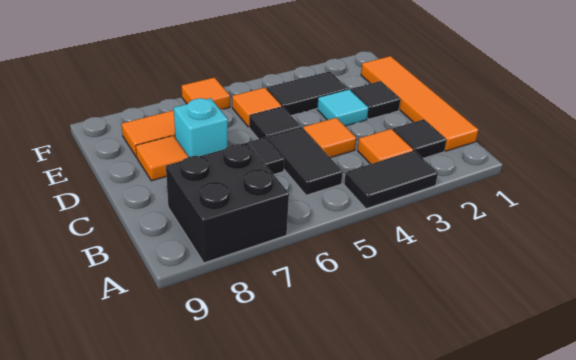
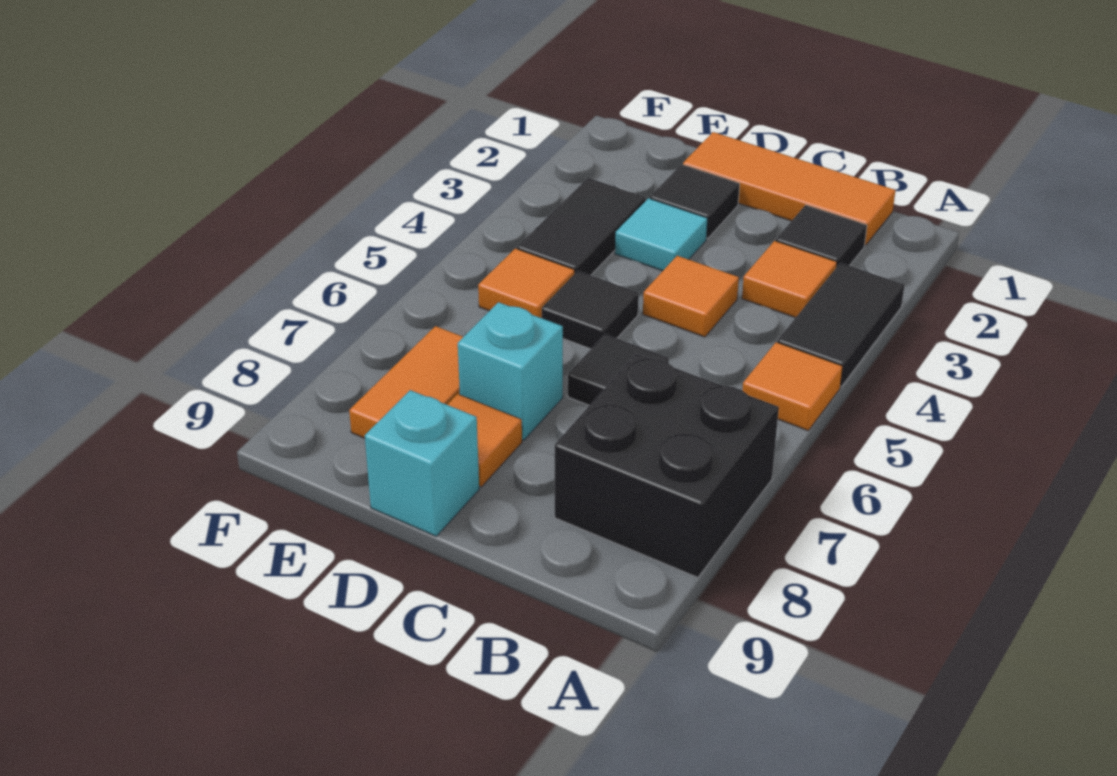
orange tile B1:E1 level 1 -> orange tile B1:D1 level 1
black tile B5:C5 level 1 -> none
none -> cyan brick D9 level 1
orange tile F6 level 1 -> orange tile A5 level 1

